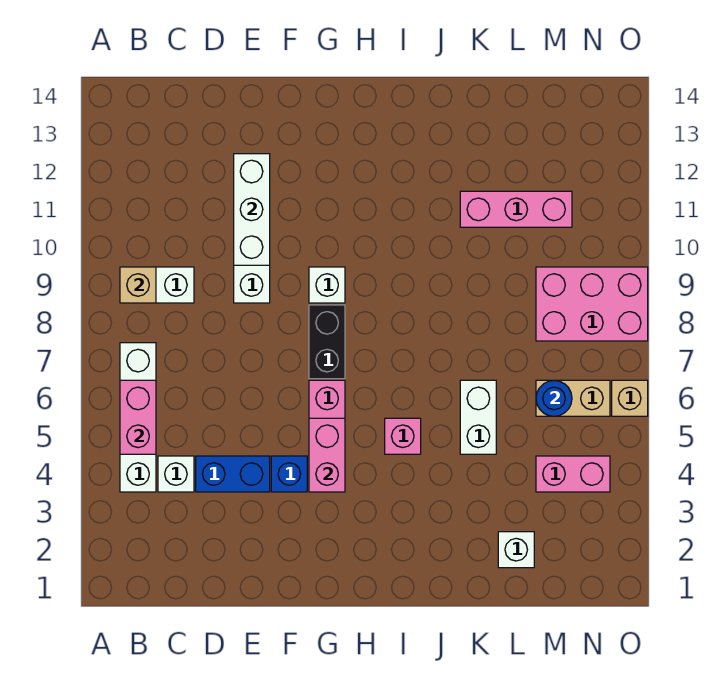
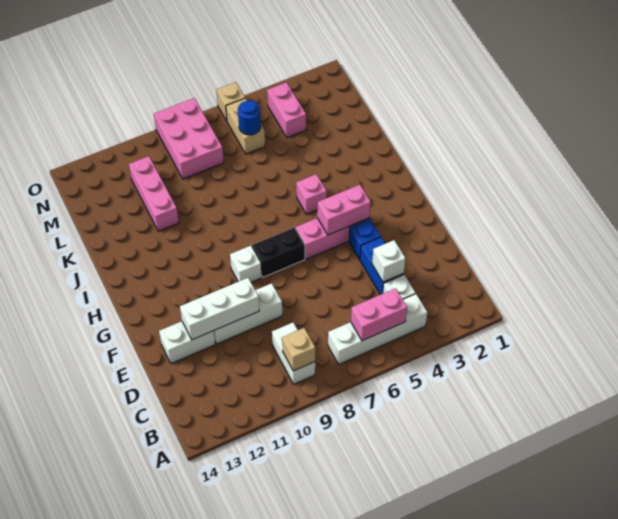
white brick K5:K6 level 1 -> white brick E12:E13 level 1
white brick L2 level 1 -> white brick D4 level 2

